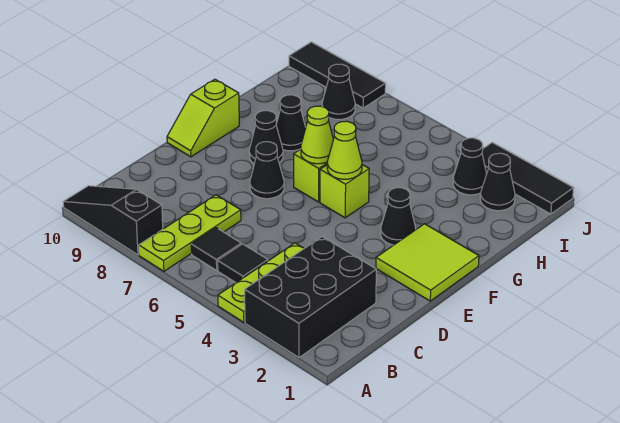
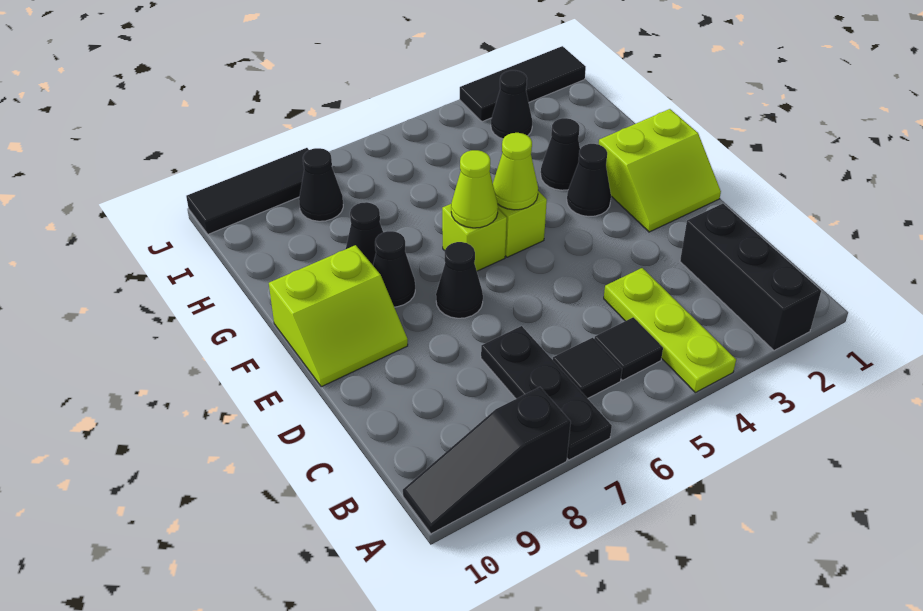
black brick A2:C3 level 1 -> black brick A2:C2 level 1
lime plate A7:C7 level 1 -> black plate A7:C7 level 1
lime tile E1:F2 level 1 -> lime slope E1:F2 level 1 top F
lime slope E10:F10 level 1 top F -> lime slope E9:F10 level 1 top F
black cone I2 level 1 -> black cone G3 level 1

